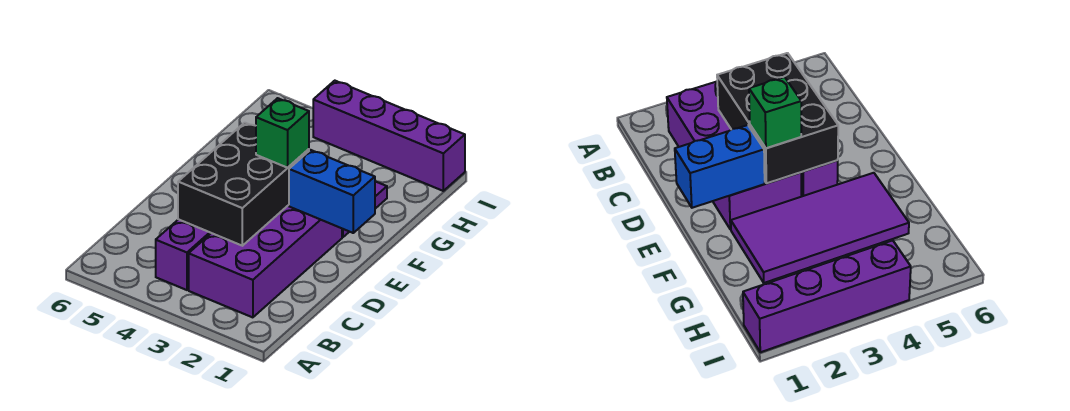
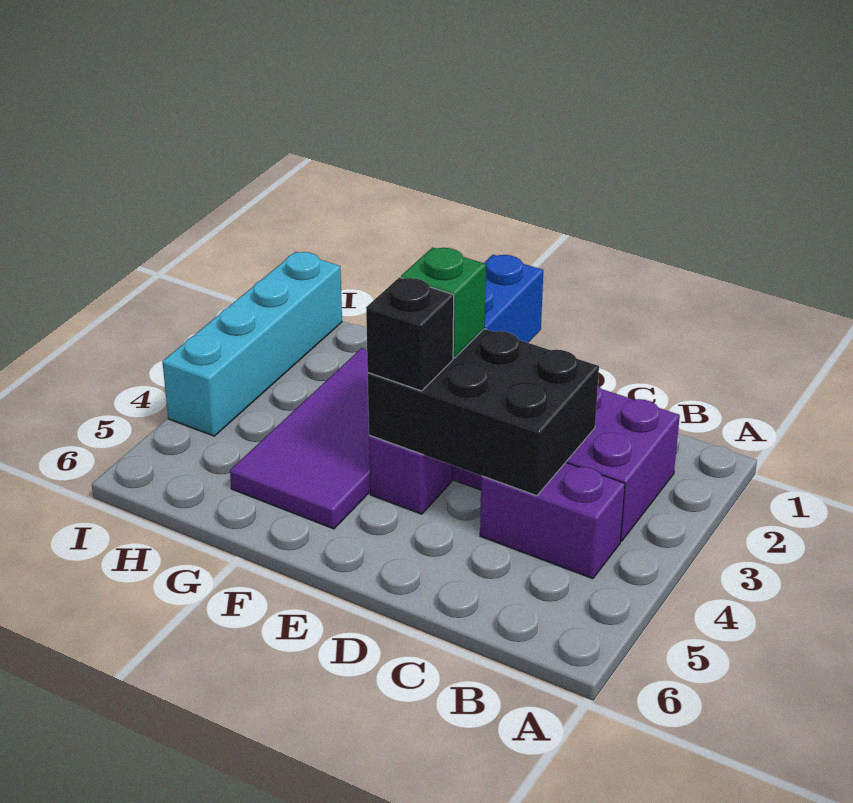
none -> black brick E4 level 3
purple brick I1:I4 level 1 -> cyan brick I1:I4 level 1

